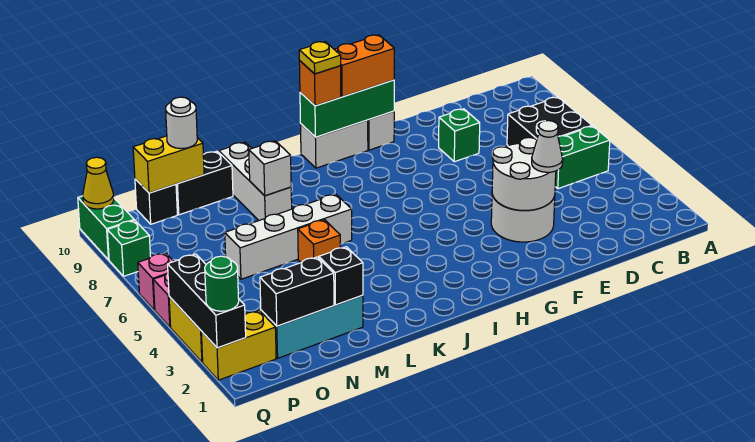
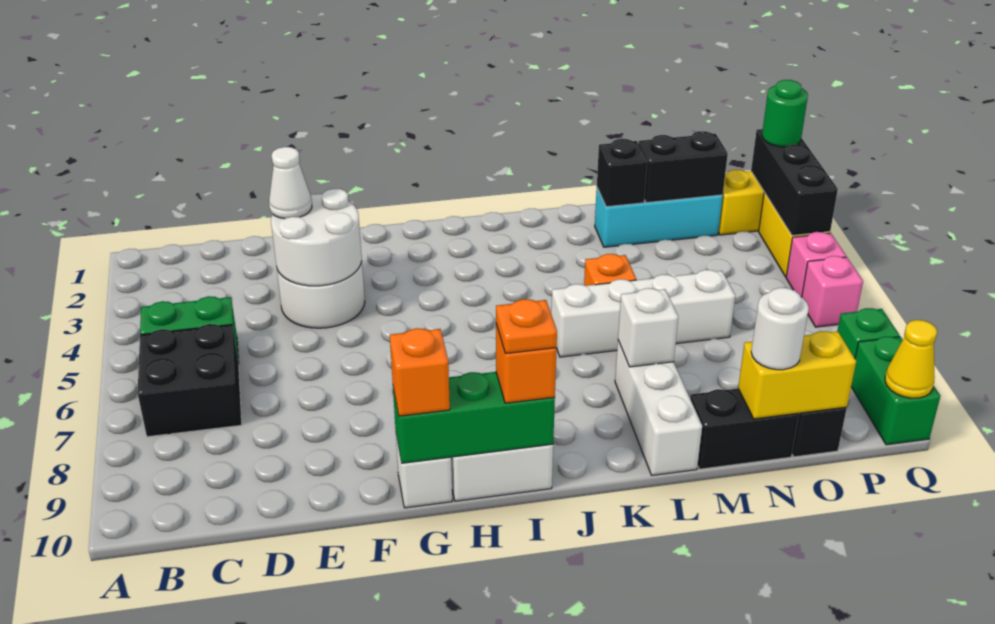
green brick E8 level 1 -> none
orange brick G10:H10 level 3 -> orange brick G10 level 3
yellow plate I10 level 4 -> orange plate I10 level 4

